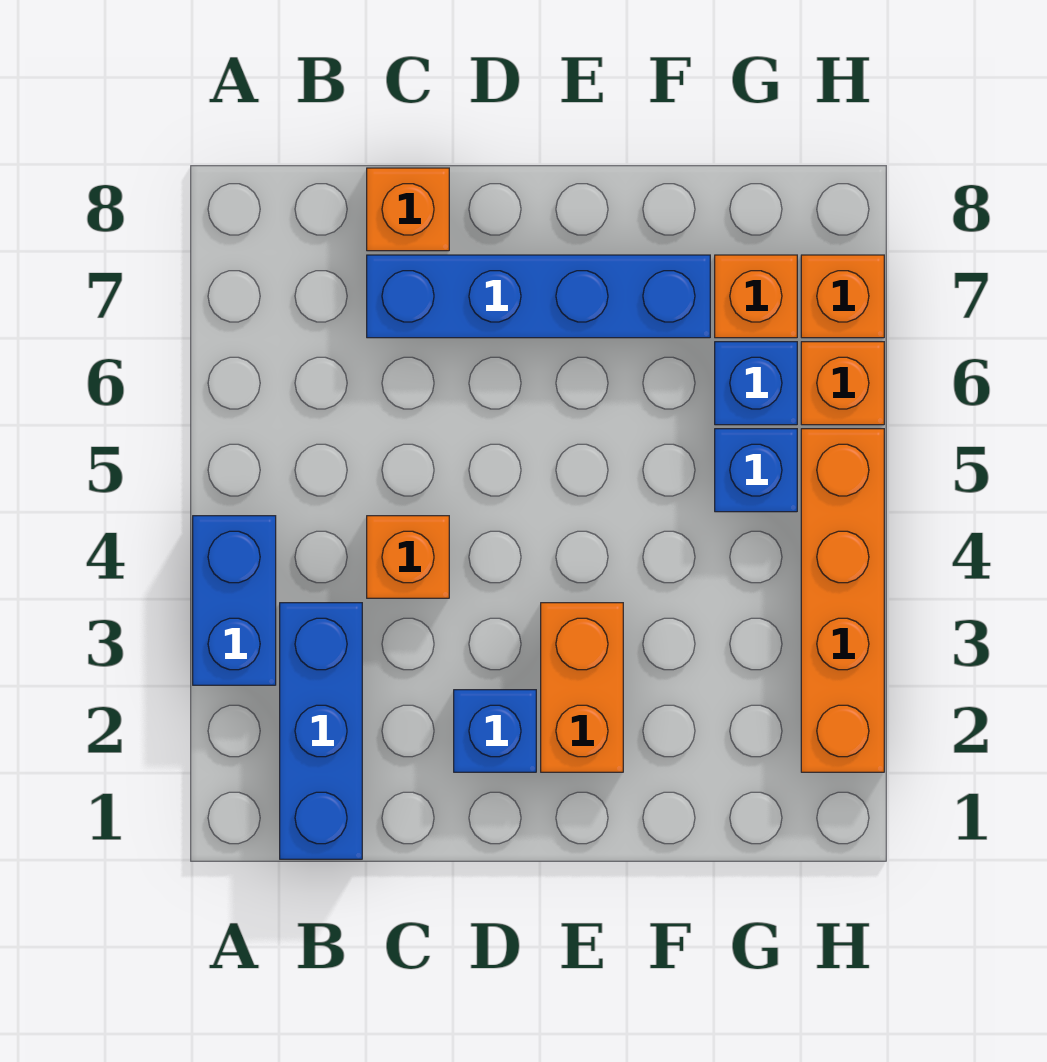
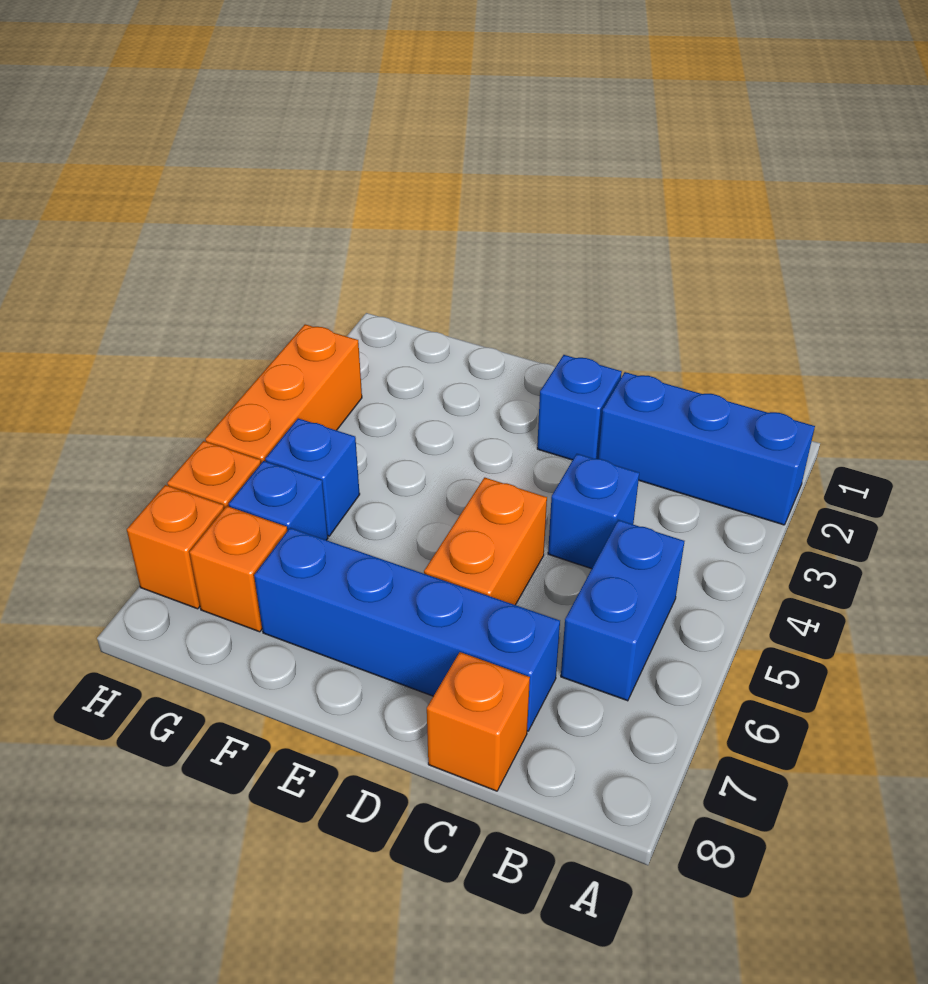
blue brick A3:A4 level 1 -> blue brick B5:B6 level 1
blue brick B1:B3 level 1 -> blue brick A2:C2 level 1
orange brick C4 level 1 -> blue brick C4 level 1
orange brick E2:E3 level 1 -> orange brick D5:D6 level 1
orange brick H2:H5 level 1 -> orange brick H3:H5 level 1

